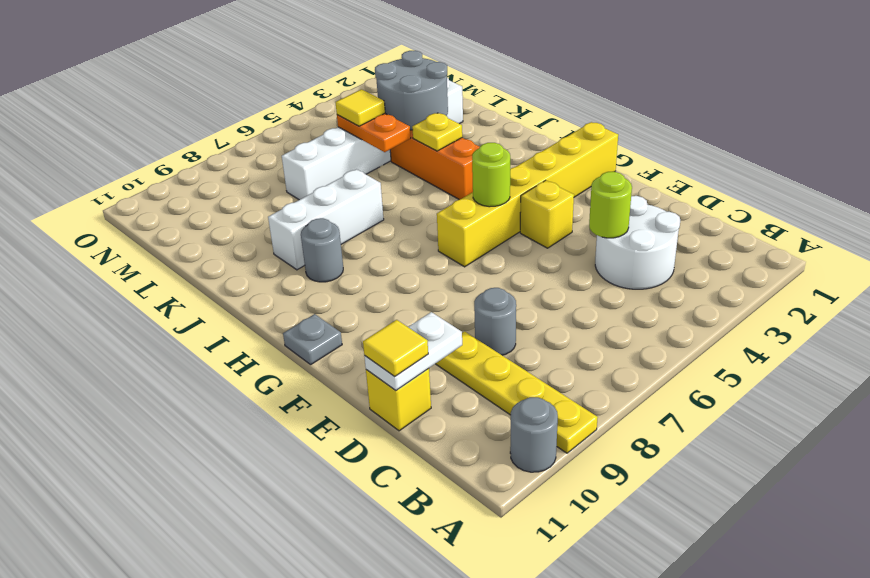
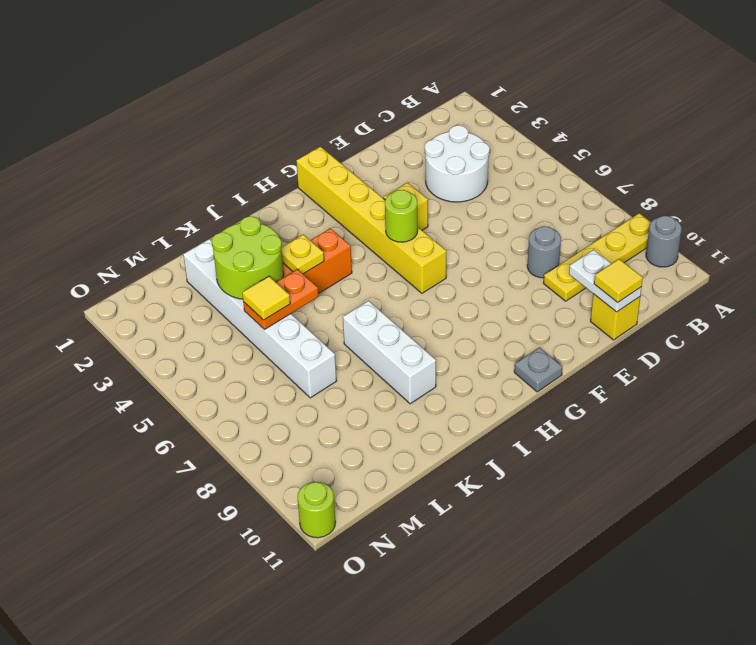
lime round brick D4 level 2 -> lime round brick O11 level 1
grey round brick I9 level 1 -> none
grey round brick K3:L4 level 2 -> lime round brick K3:L4 level 2

